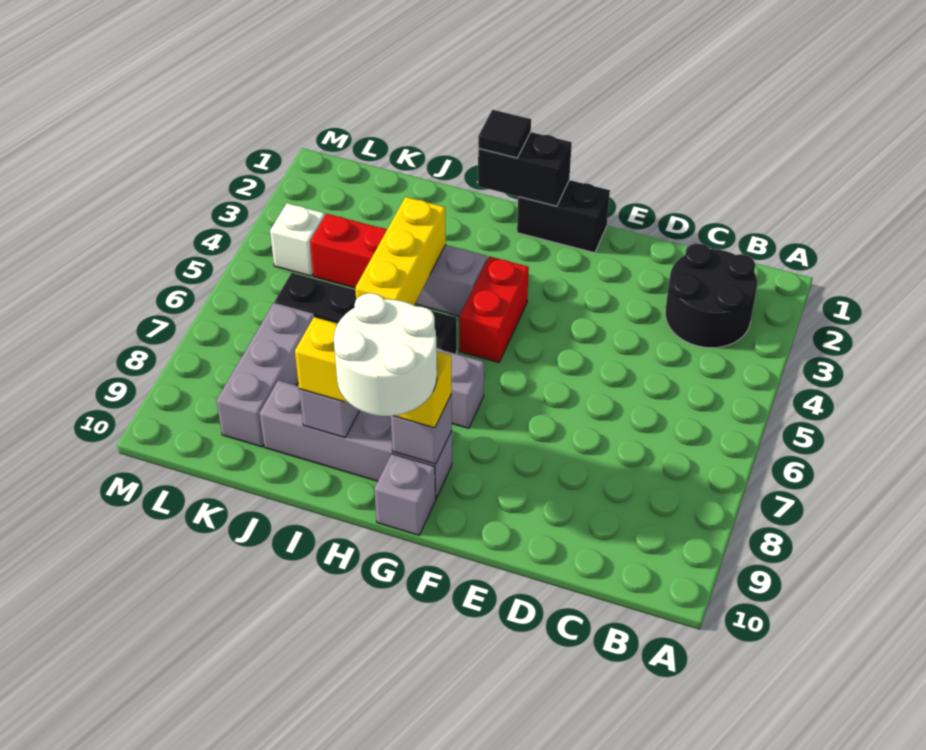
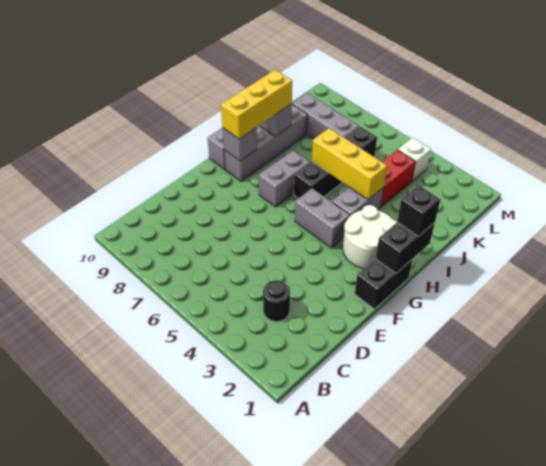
black round brick B2:C3 level 1 -> black round brick C3 level 1
red brick G4:G5 level 1 -> grey brick G4:G5 level 1
white round brick G9:H10 level 4 -> white round brick G2:H3 level 1
black tile H1 level 3 -> black brick H1 level 3

